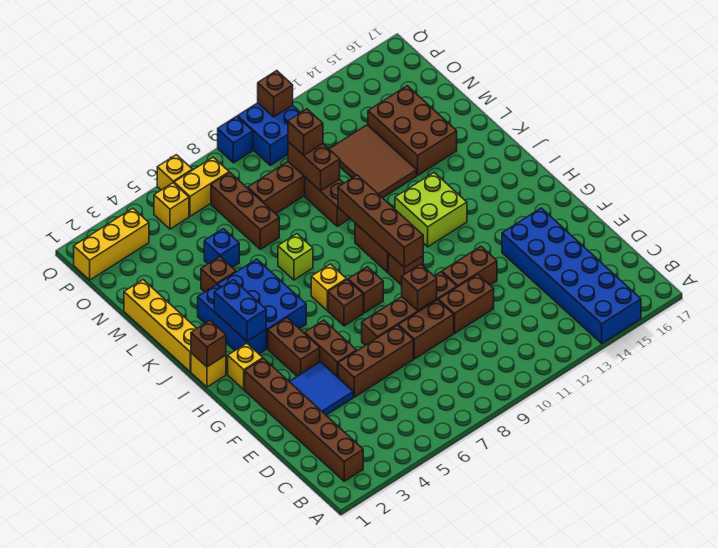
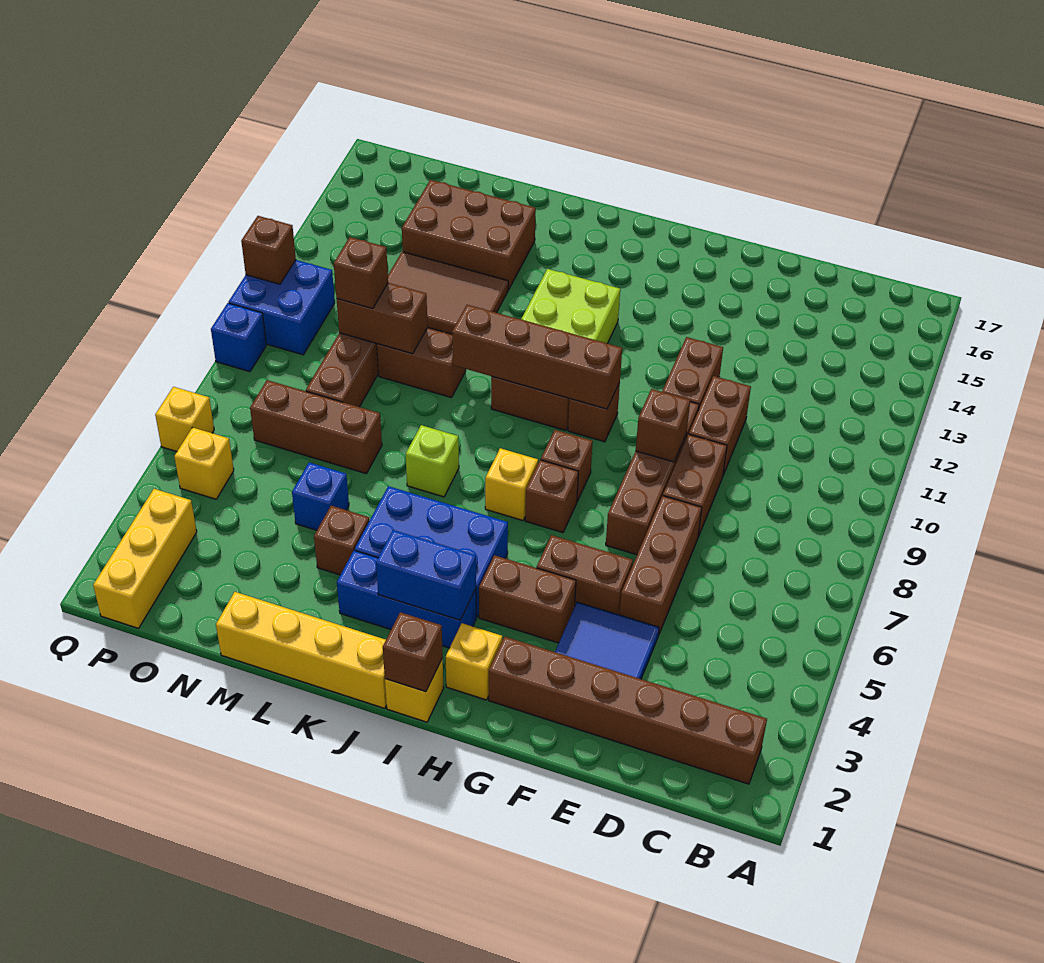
blue brick A14:F15 level 1 -> none
yellow brick P6:P7 level 1 -> none

